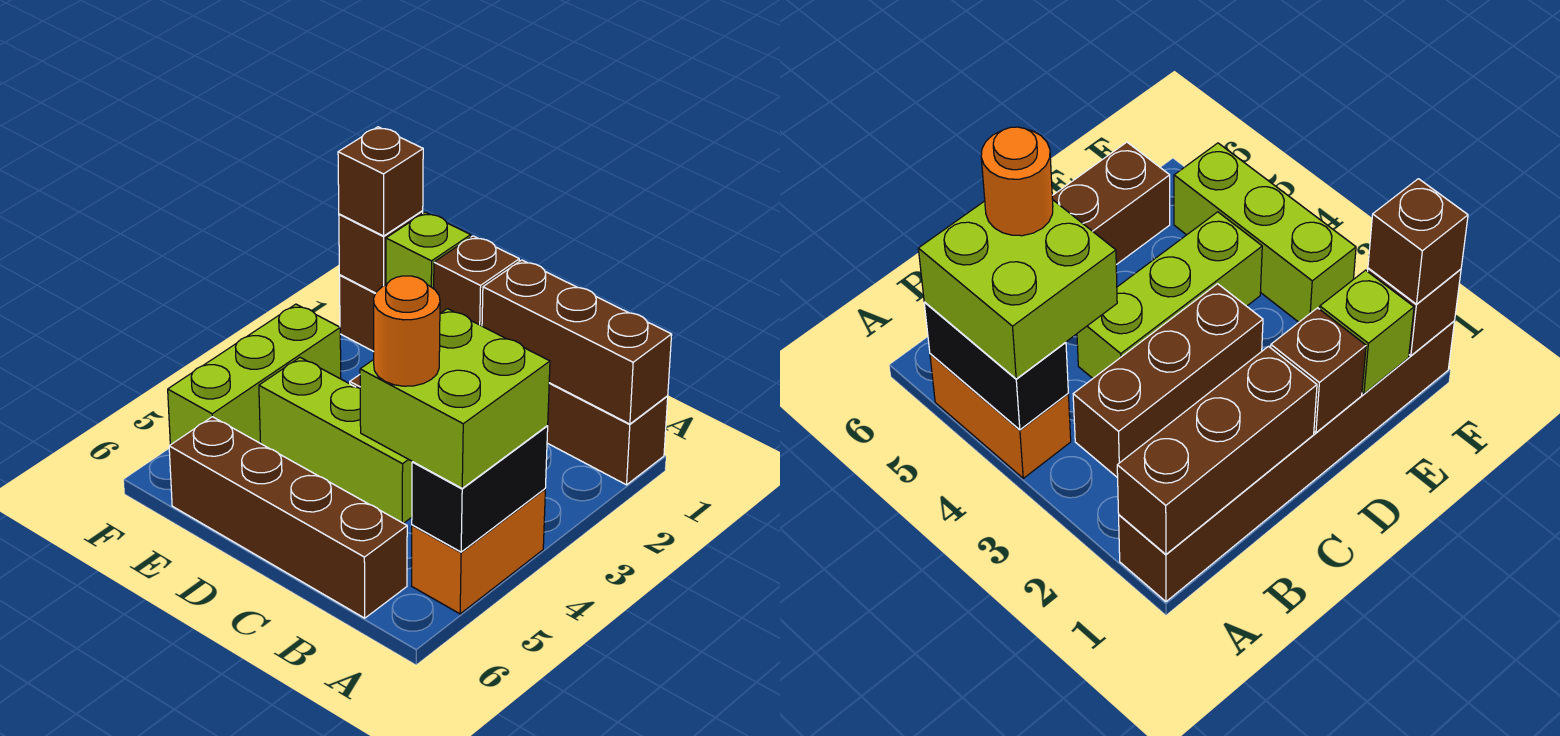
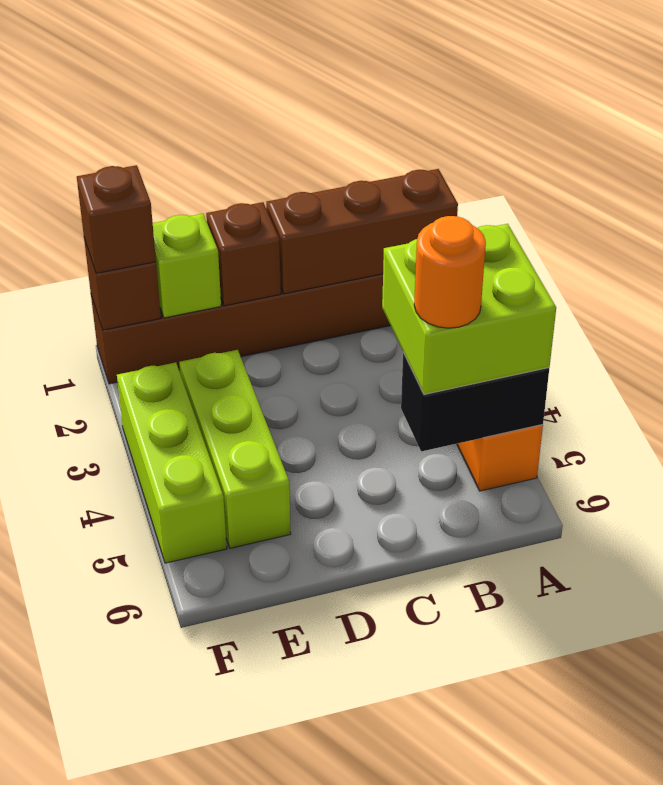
black brick A4:A5 level 2 -> black brick A5:B5 level 2
brown brick B3:D3 level 1 -> none
brown brick B6:E6 level 1 -> none
lime brick C4:E4 level 1 -> lime brick E3:E5 level 1

